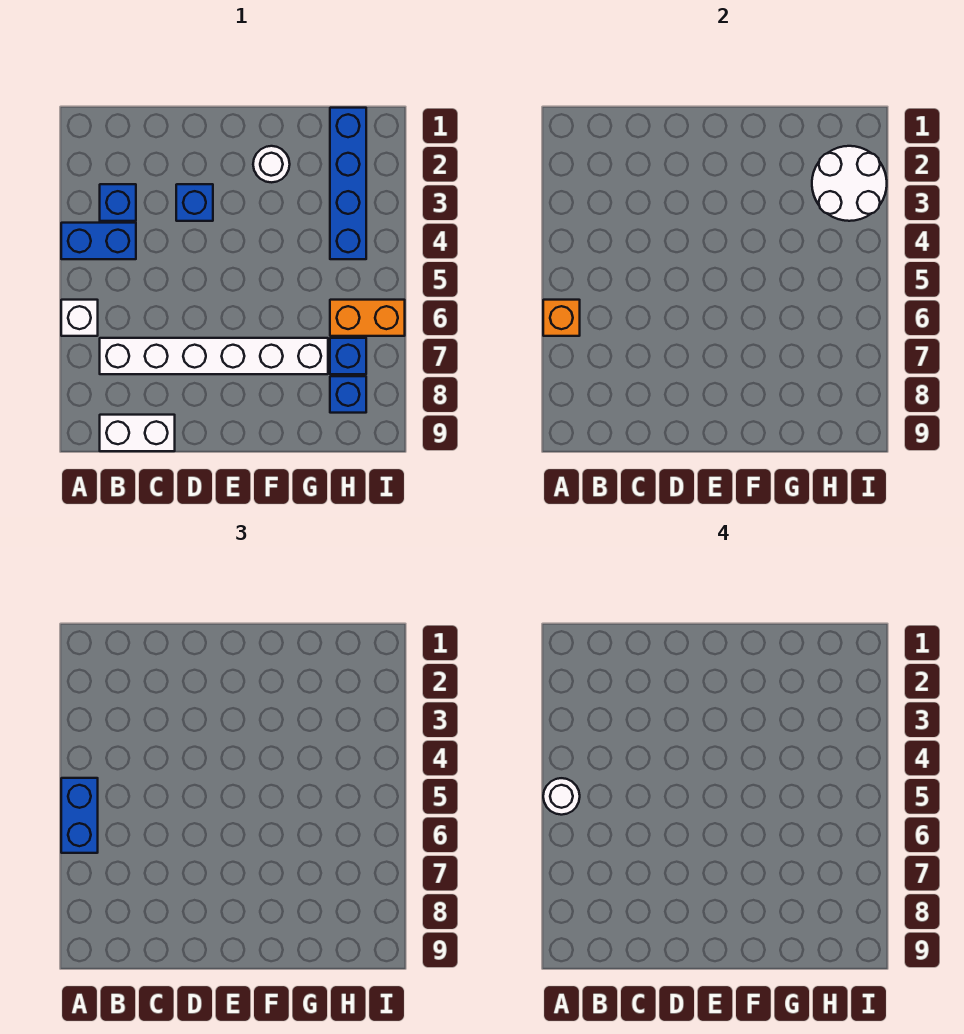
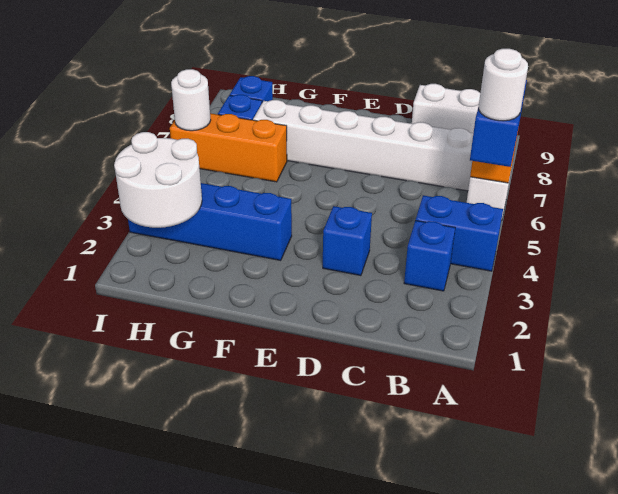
white round brick F2 level 1 -> white round brick I6 level 2
blue brick H1:H4 level 1 -> blue brick F3:I3 level 1
orange brick H6:I6 level 1 -> orange brick G6:I6 level 1

